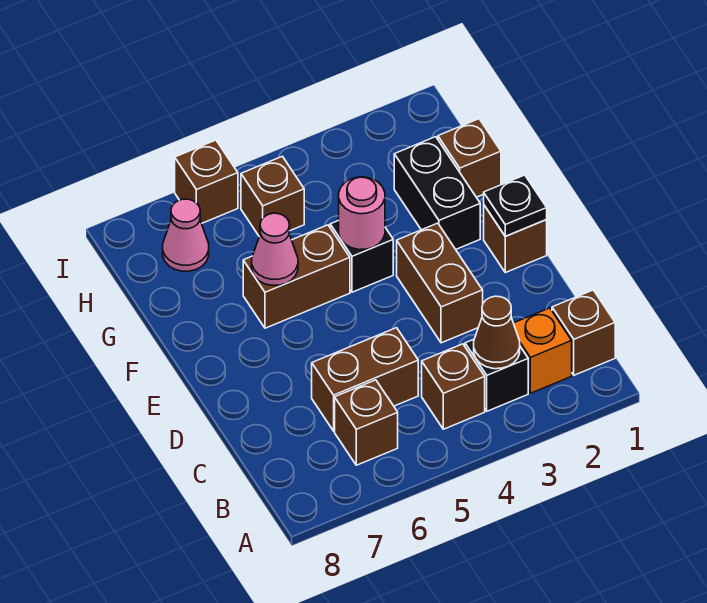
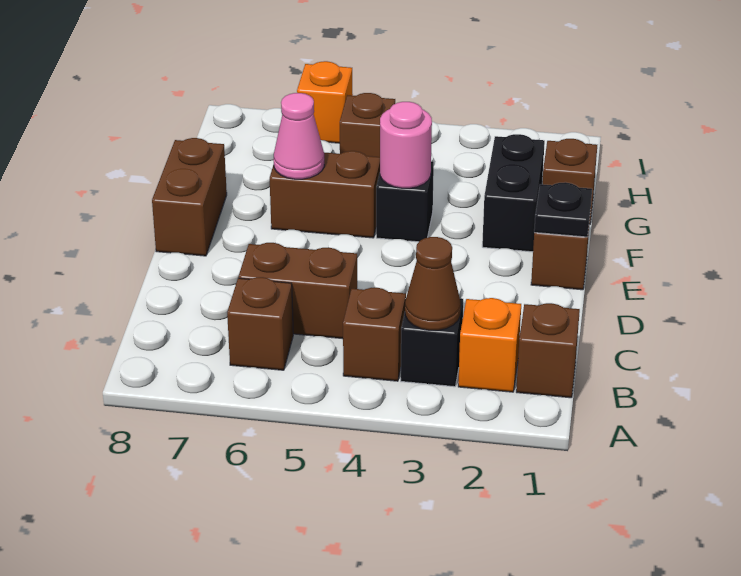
brown brick D3:E3 level 1 -> brown brick E8:F8 level 1
pink cone H7 level 1 -> none
brown brick I6 level 1 -> orange brick I6 level 1

